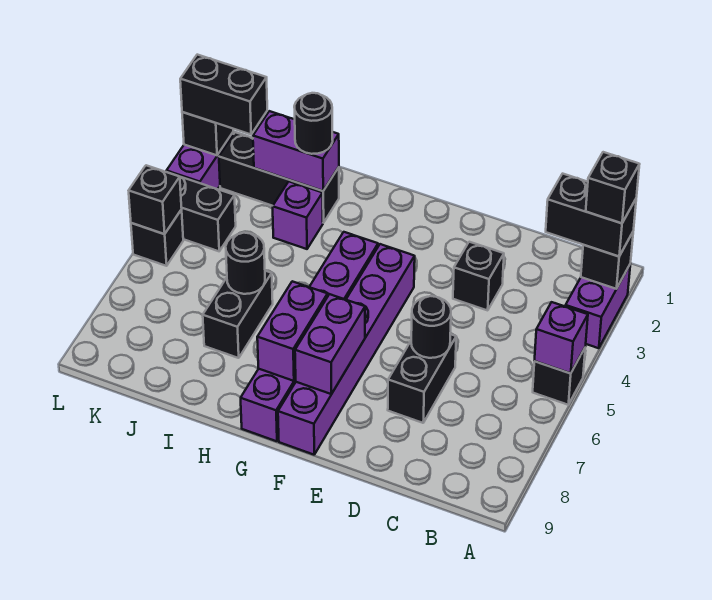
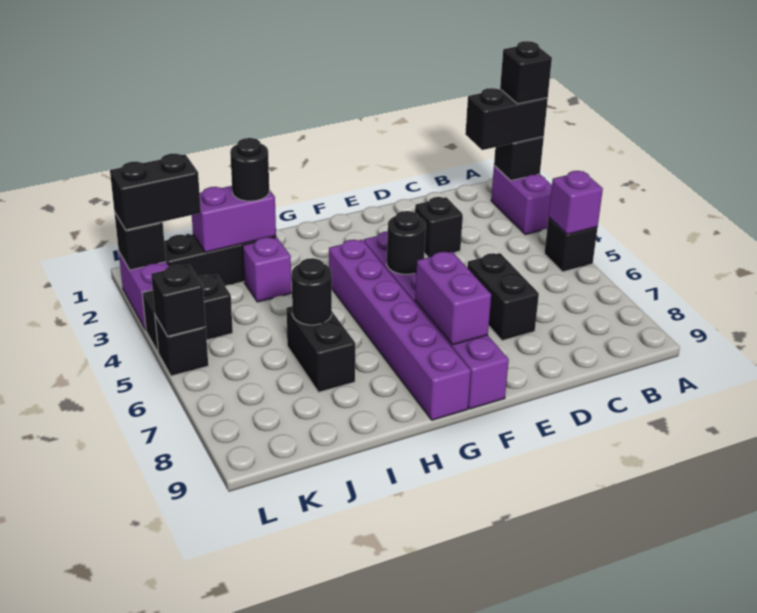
black round brick D6 level 2 -> black round brick F5 level 2
purple brick G7:G8 level 2 -> none

